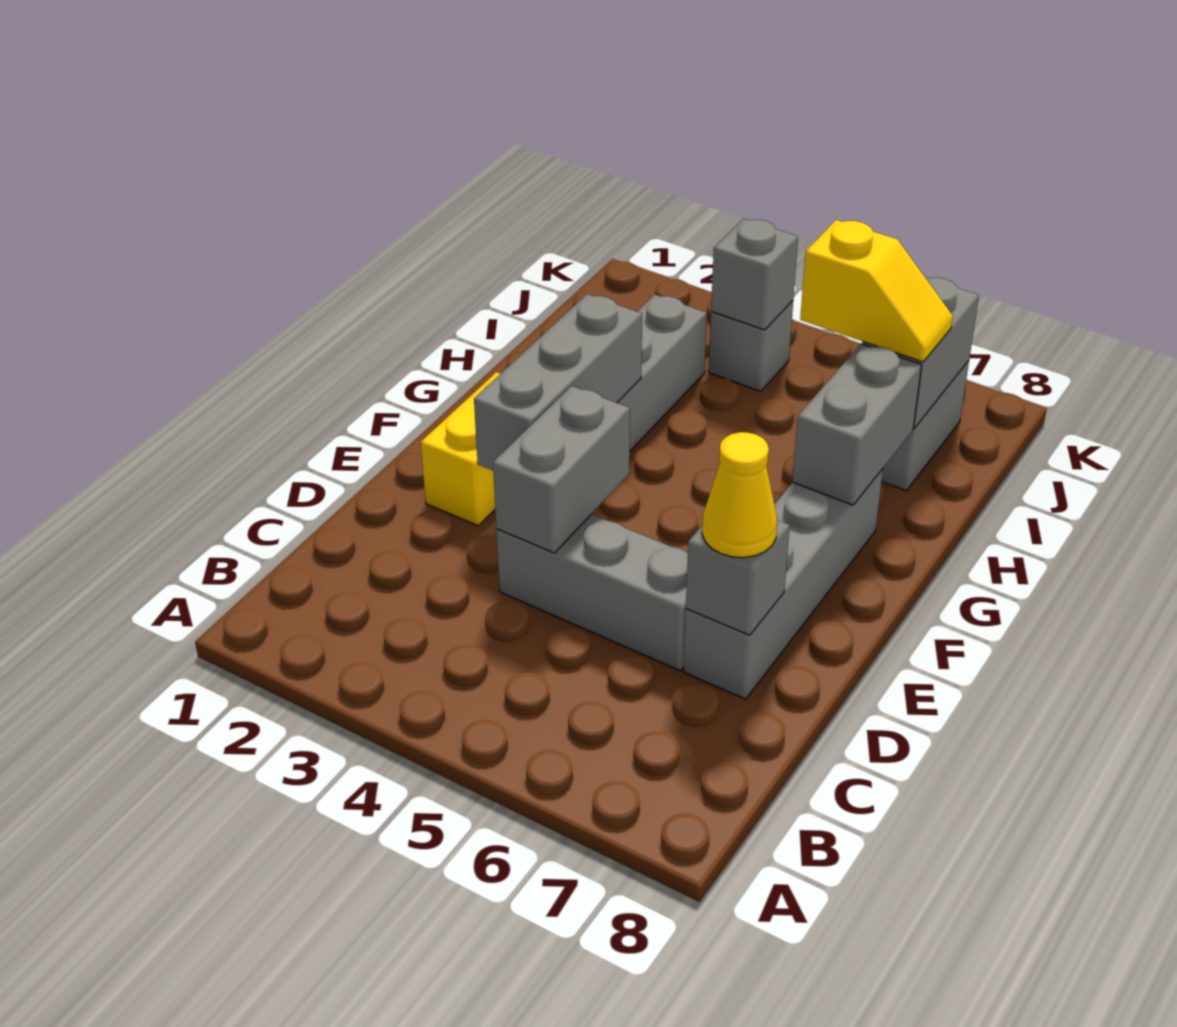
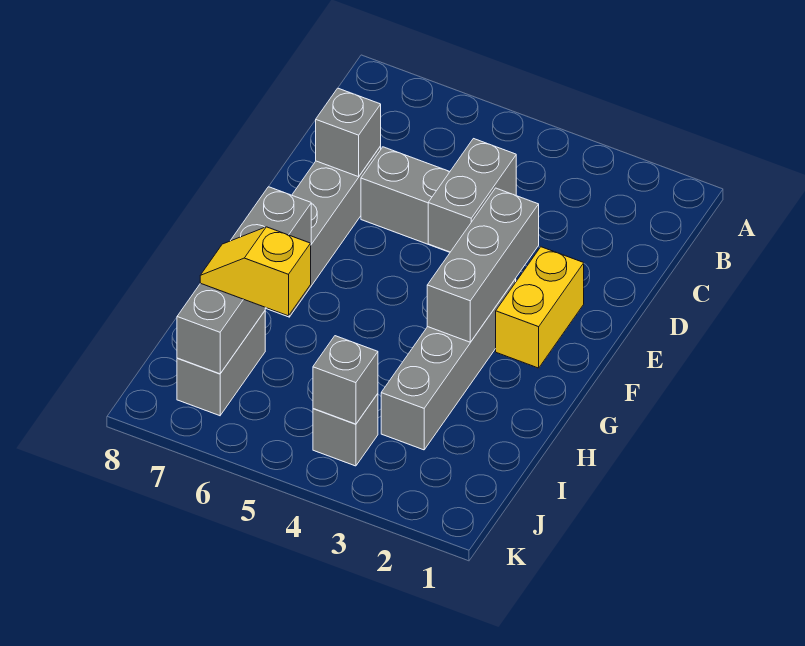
yellow cone D7 level 3 -> none

